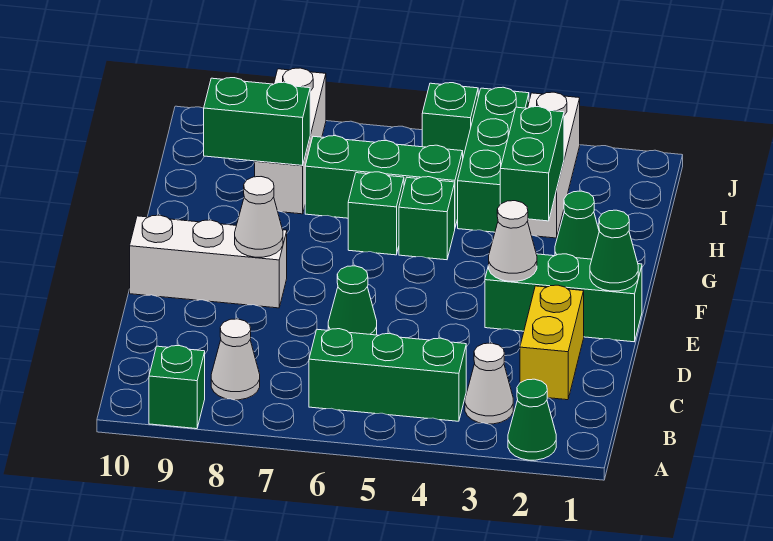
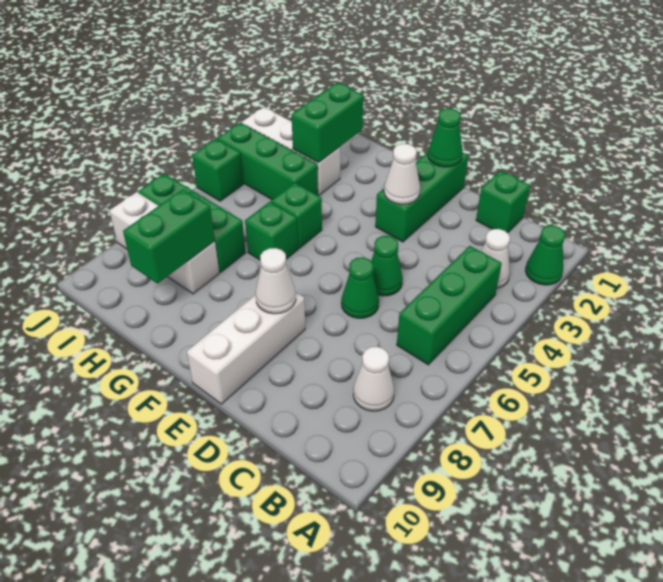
green brick A9 level 1 -> green brick C1 level 1
yellow brick C2:D2 level 1 -> none
green cone G2 level 1 -> green cone D5 level 1
green brick G3:H3 level 2 -> green brick H2:H3 level 2
green brick H5:H7 level 1 -> green brick H7:J7 level 1

